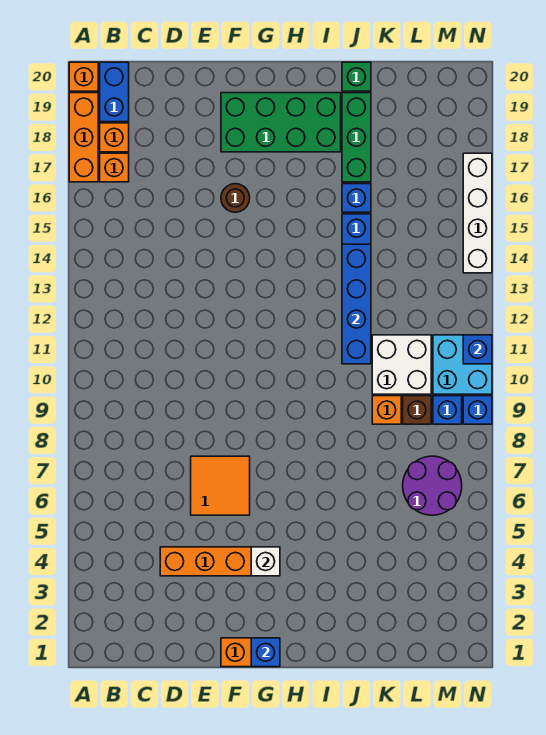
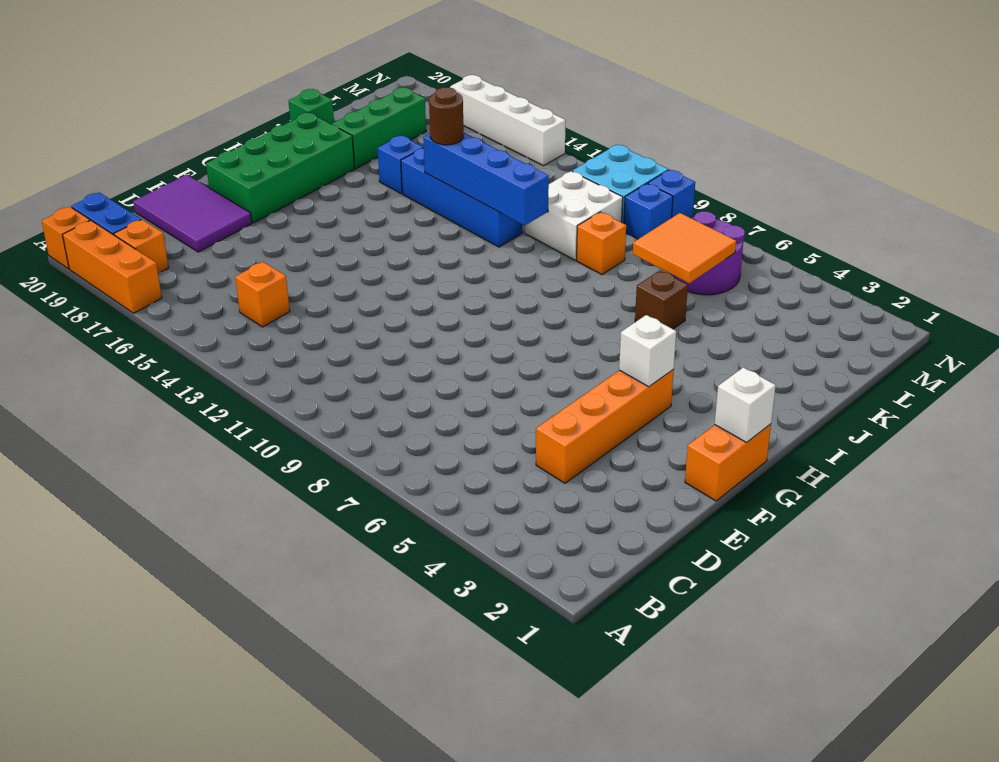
orange brick B17 level 1 -> orange brick C14 level 1
none -> purple tile D18:E20 level 1
orange tile E6:F7 level 1 -> orange tile K6:L7 level 2
brown round brick F16 level 1 -> brown round brick J14 level 3
blue brick G1 level 2 -> white brick G1 level 2
green brick J17:J19 level 1 -> green brick J18:L18 level 1
brown brick L9 level 1 -> brown brick J6 level 1
blue brick N11 level 2 -> none

